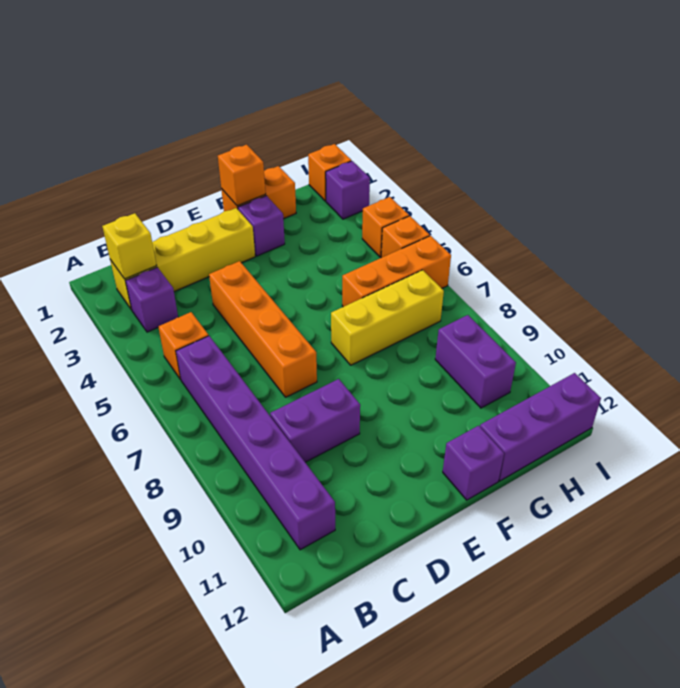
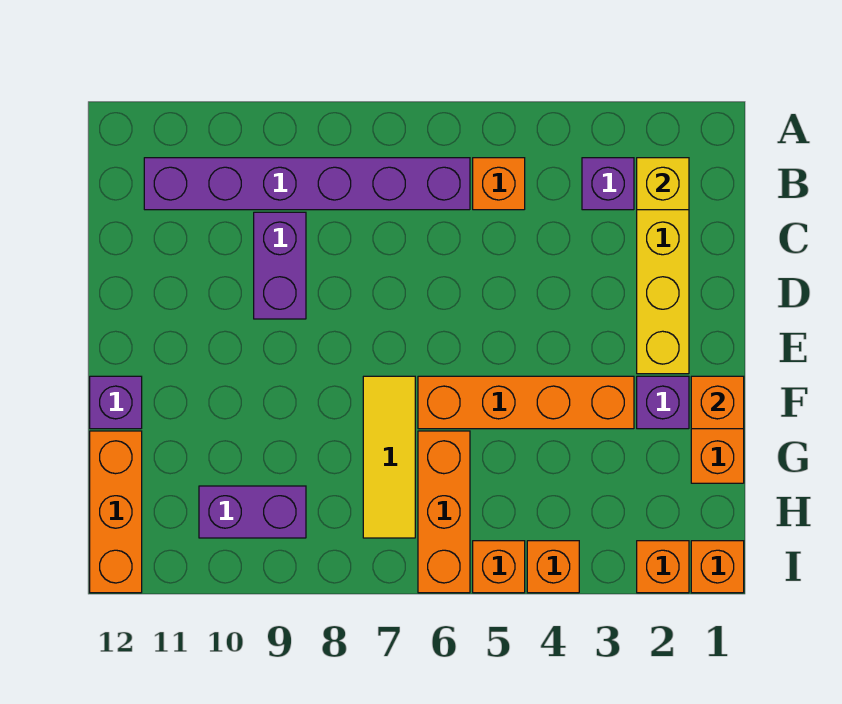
orange brick D4:D7 level 1 -> orange brick F3:F6 level 1
yellow brick F7:H7 level 1 -> yellow tile F7:H7 level 1
purple brick G12:I12 level 1 -> orange brick G12:I12 level 1
purple brick I2 level 1 -> orange brick I2 level 1

